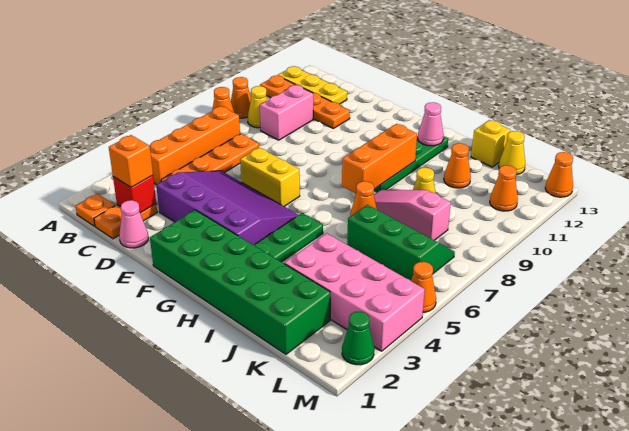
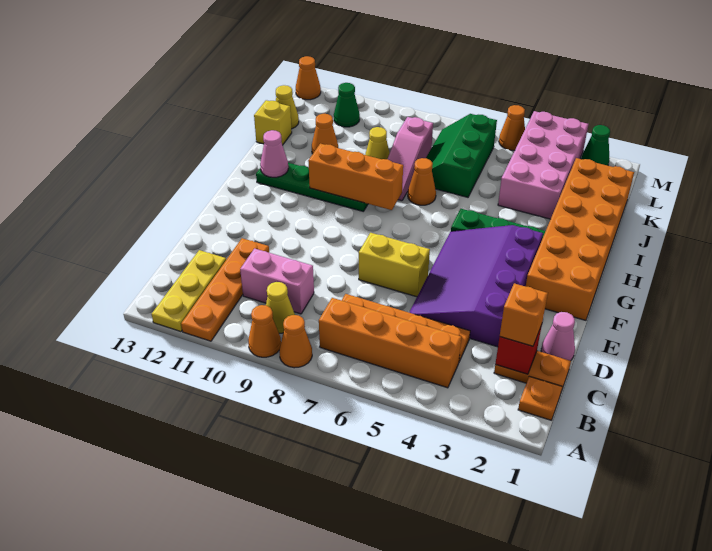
yellow brick E6:F6 level 1 -> yellow brick E6:E7 level 1
green brick F1:K2 level 1 -> orange brick F1:K2 level 1
orange cone L11 level 1 -> green cone L11 level 1

